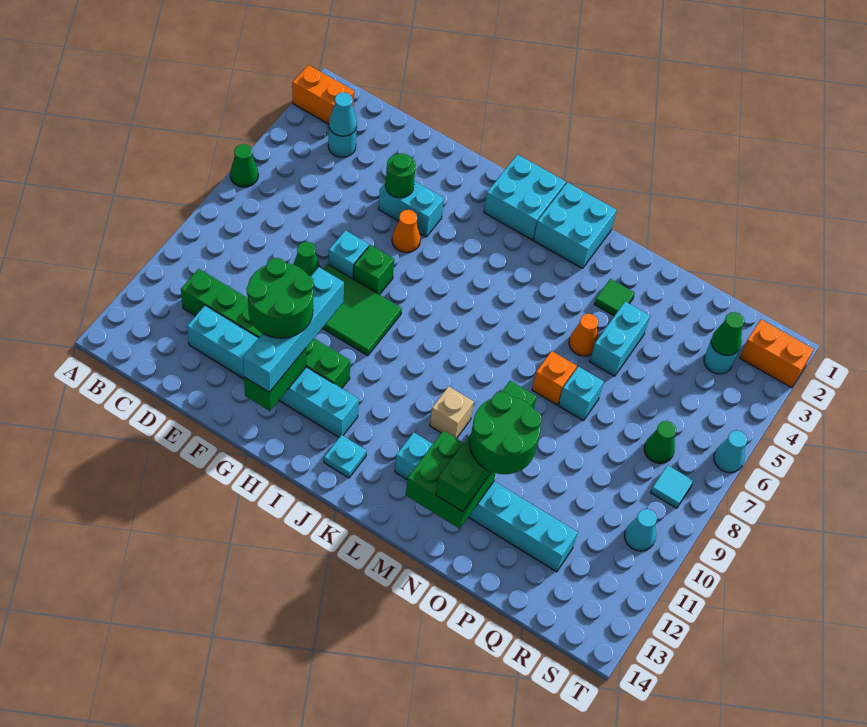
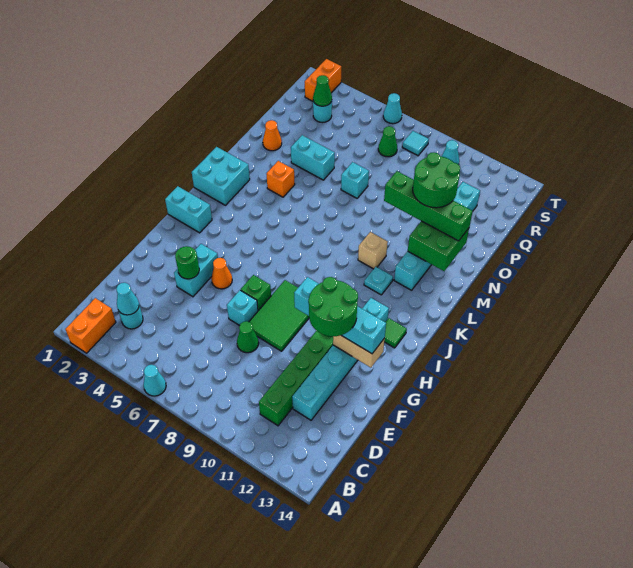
green cone A6 level 1 -> cyan cone A6 level 1
green brick G12:G13 level 2 -> tan brick G12:G13 level 2
cyan brick I1:J2 level 1 -> cyan brick I1:I2 level 1
cyan plate J13 level 1 -> cyan plate K11 level 1
green tile N3 level 1 -> green tile I13 level 1
orange cone N5 level 1 -> orange cone O2 level 1
orange brick N7 level 1 -> orange brick M4 level 1

